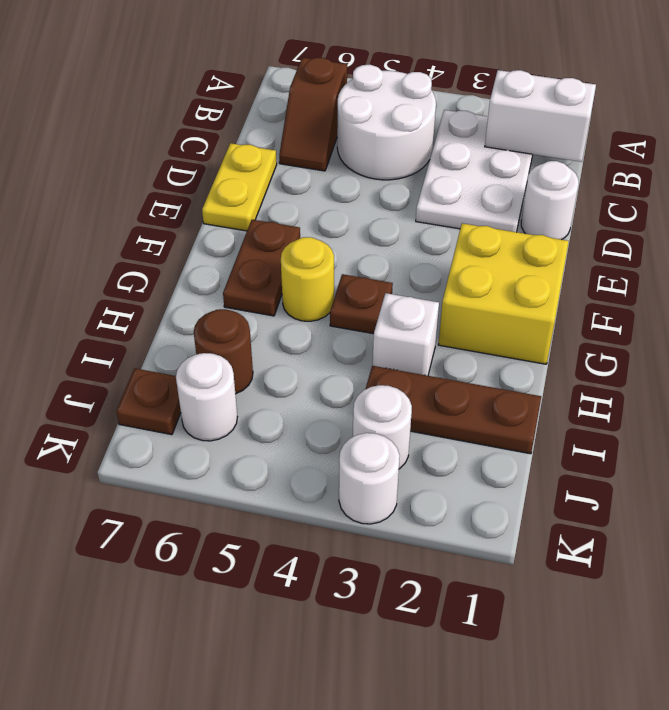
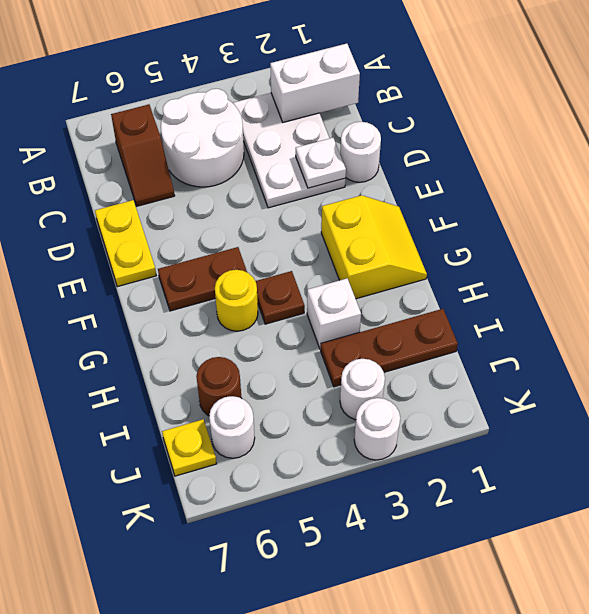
none -> white plate D2 level 2
yellow brick F1:G2 level 1 -> yellow slope F1:G2 level 1 top 2
brown plate F6:G6 level 1 -> brown plate F5:F6 level 1
brown plate J7 level 1 -> yellow plate J7 level 1

